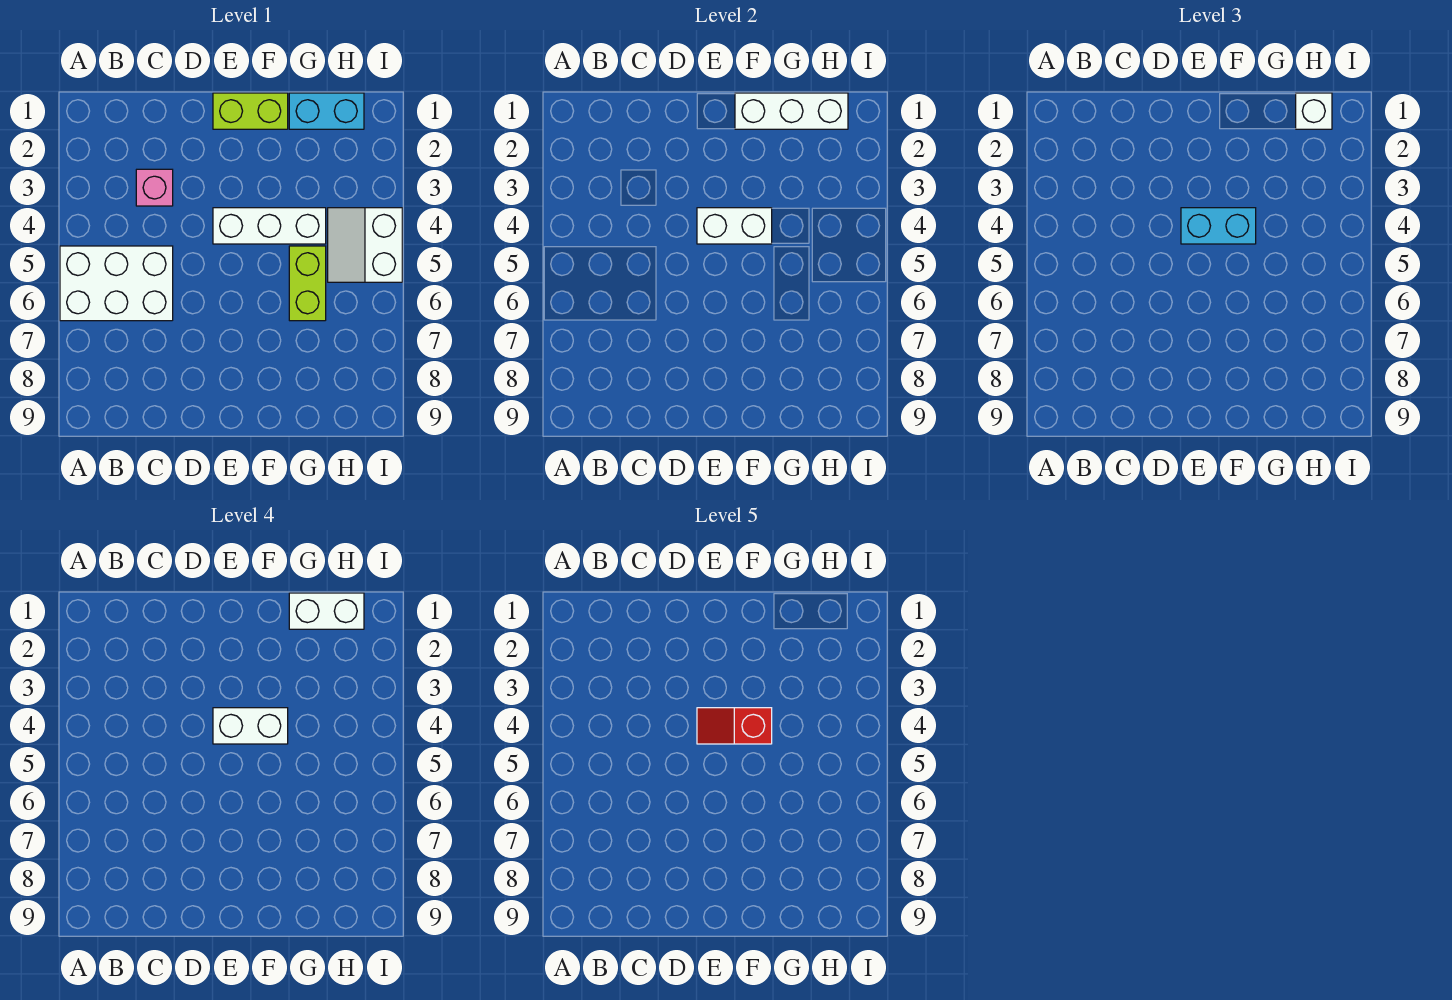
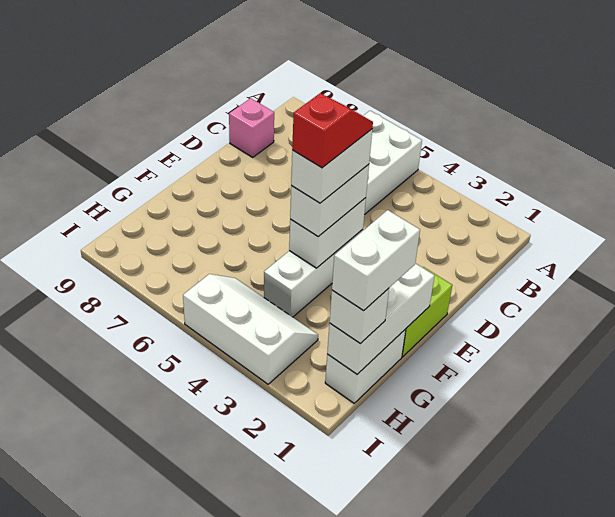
pink brick C3 level 1 -> pink brick C9 level 1
cyan brick E4:F4 level 3 -> white brick E4:F4 level 3
cyan brick G1:H1 level 1 -> white brick G1:H1 level 1
lime brick G5:G6 level 1 -> none
white slope H4:I5 level 1 top I -> white slope H3:I5 level 1 top I

